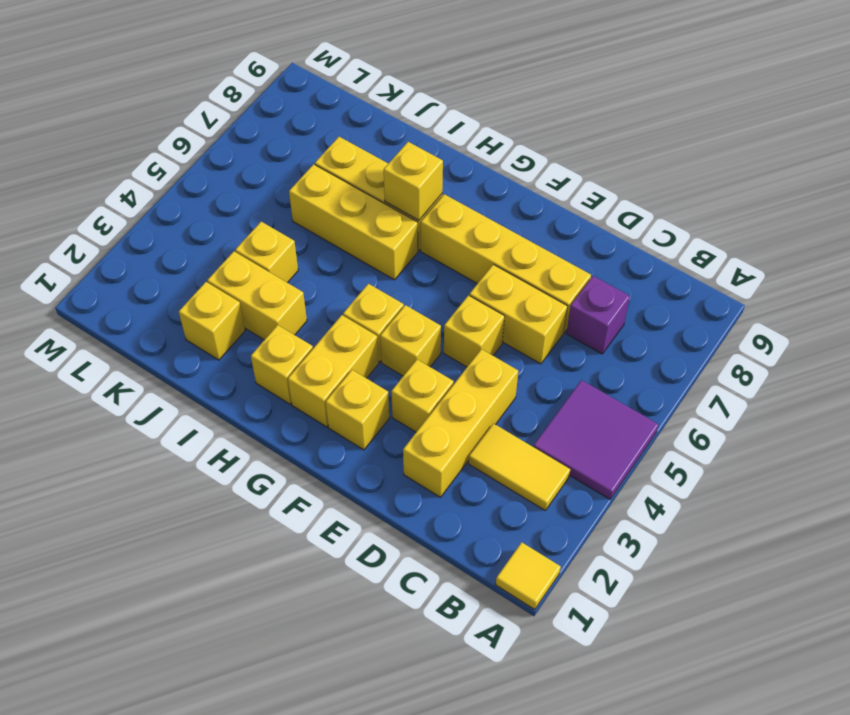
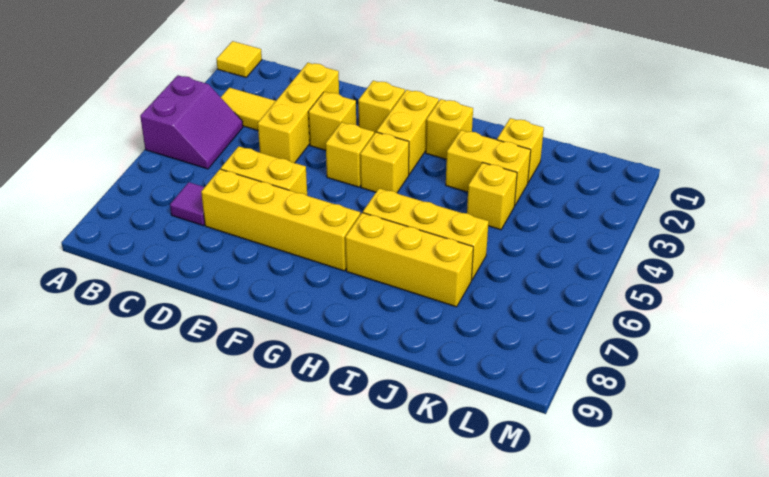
purple tile A4:B5 level 1 -> purple slope A4:B5 level 1 top A
purple brick C7 level 1 -> purple tile C7 level 1
yellow brick E5 level 1 -> none
yellow brick H7 level 2 -> none

